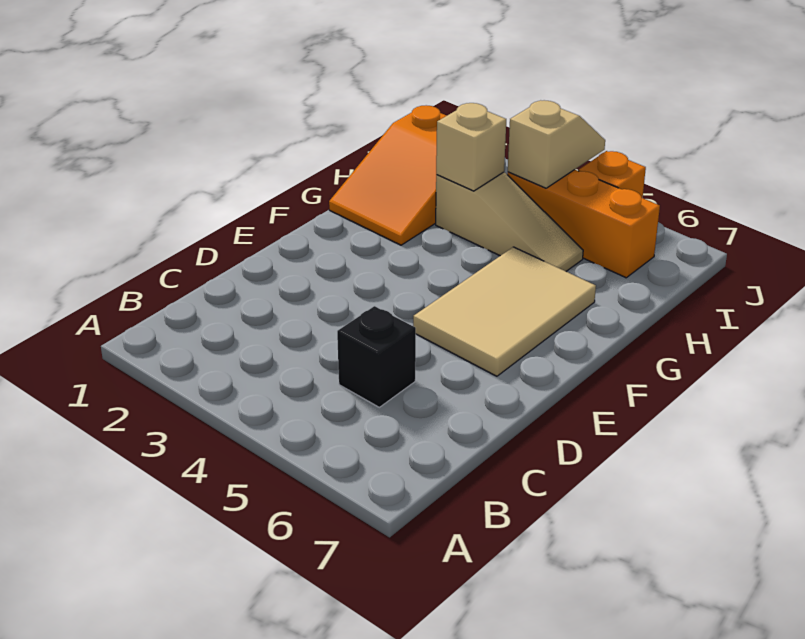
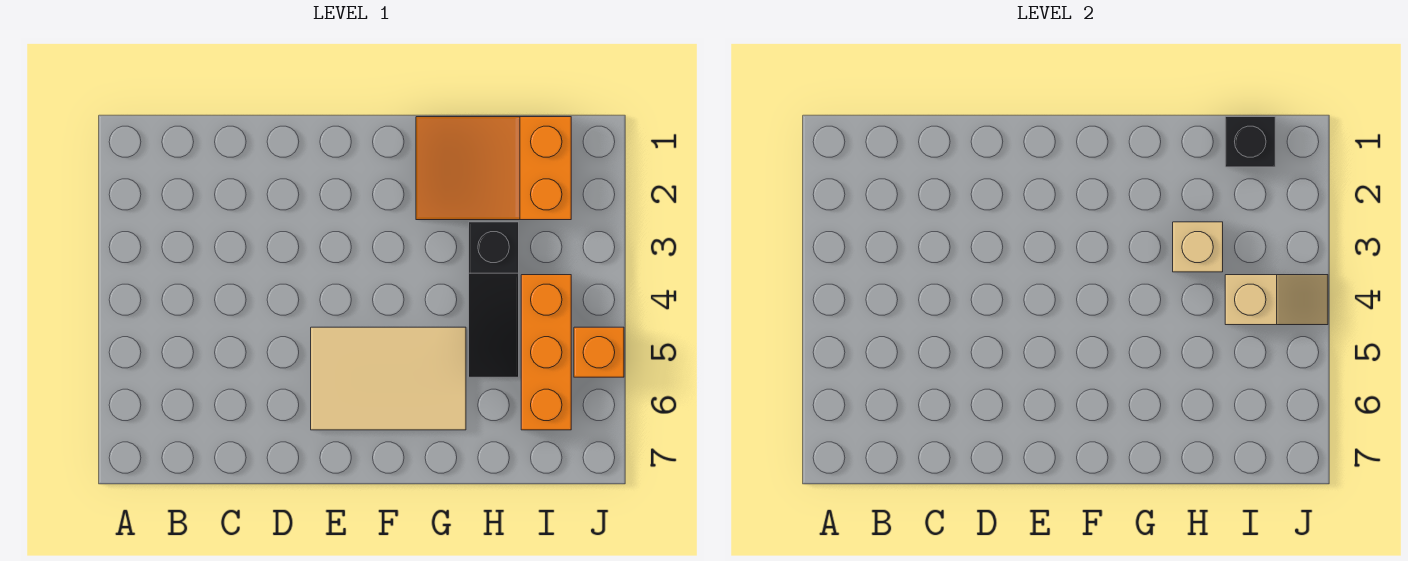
black brick C5 level 1 -> black brick I1 level 2
tan slope H3:H5 level 1 top 3 -> black slope H3:H5 level 1 top 3

